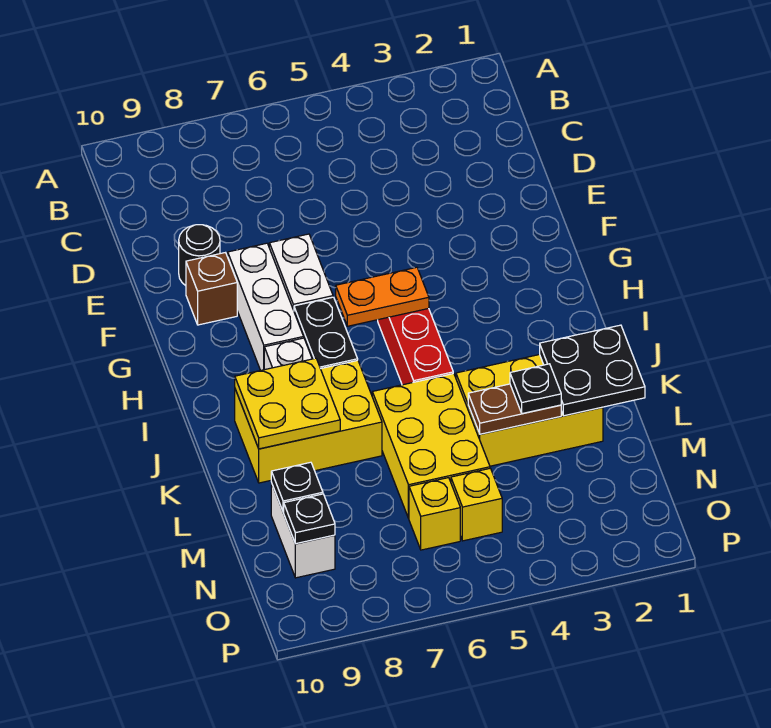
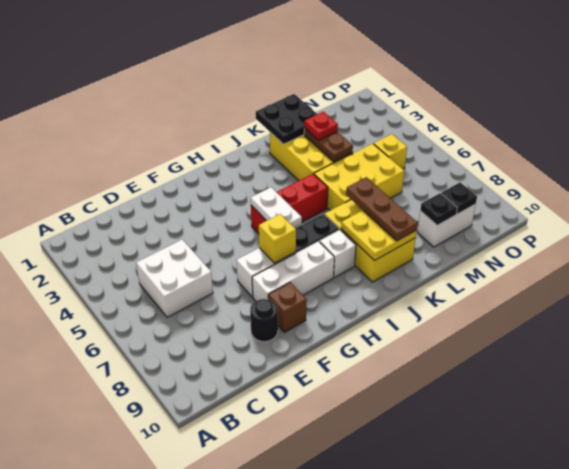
none -> white brick C5:D6 level 1
orange plate H5:H6 level 2 -> white plate H5:H6 level 2
none -> brown plate K7:K9 level 3
black plate L3 level 3 -> red plate L3 level 3
yellow brick N6 level 1 -> yellow brick G7 level 2

